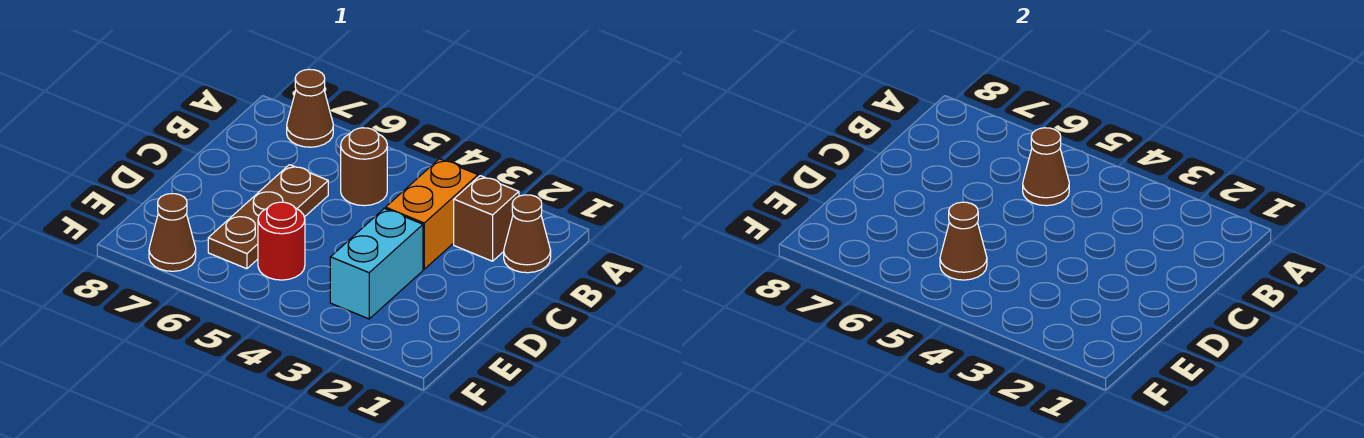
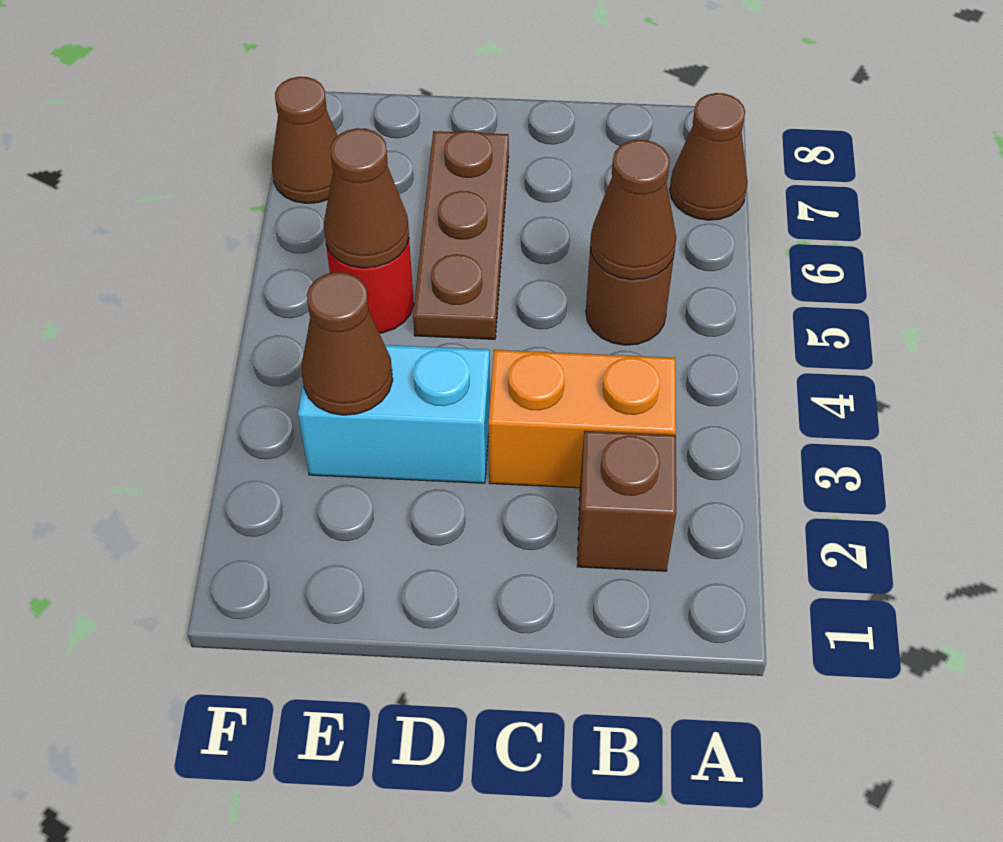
brown cone B1 level 1 -> brown cone E3 level 2
brown plate C6:E6 level 1 -> brown plate D5:D7 level 1

